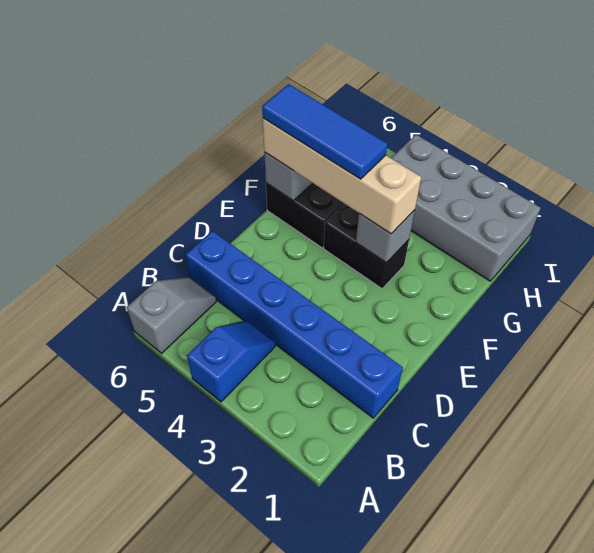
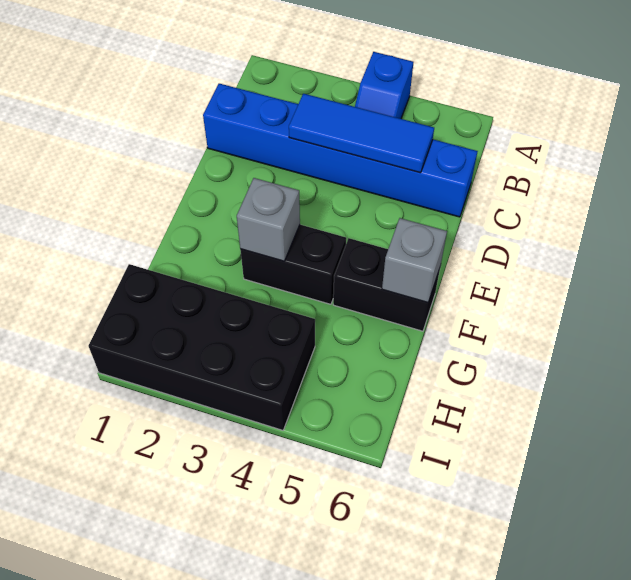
grey slope A6:B6 level 1 top A -> none
tan brick F3:F6 level 3 -> none
blue tile F4:F6 level 4 -> blue tile C3:C5 level 2
grey brick H1:I4 level 1 -> black brick H1:I4 level 1

